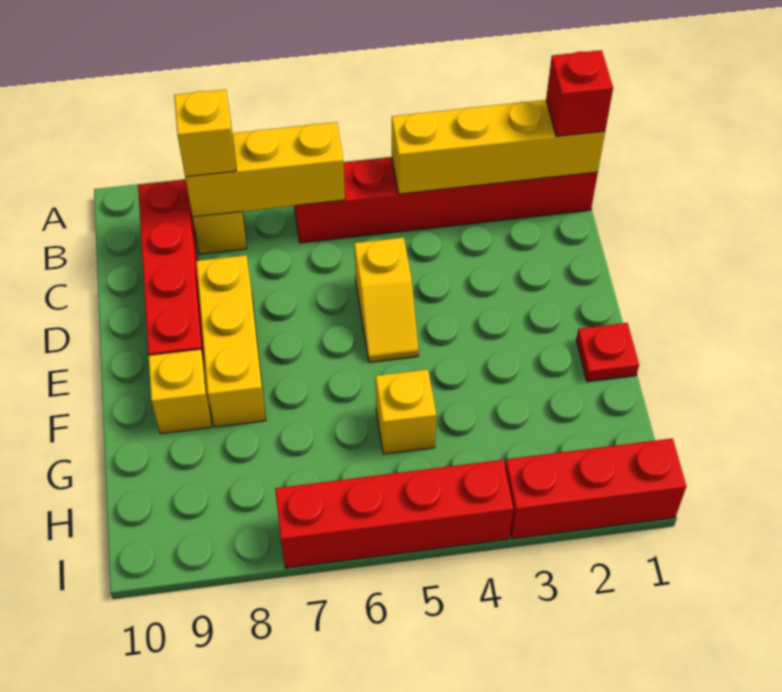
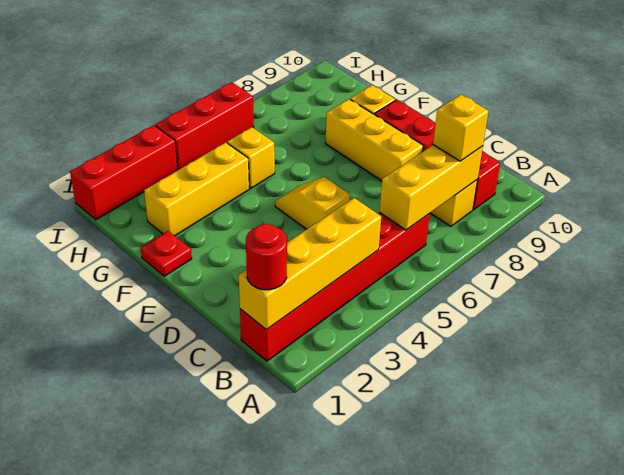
red brick B1 level 3 -> red round brick B1 level 3
none -> yellow brick G2:G4 level 1
red brick I4:I7 level 1 -> red brick I4:I6 level 1

